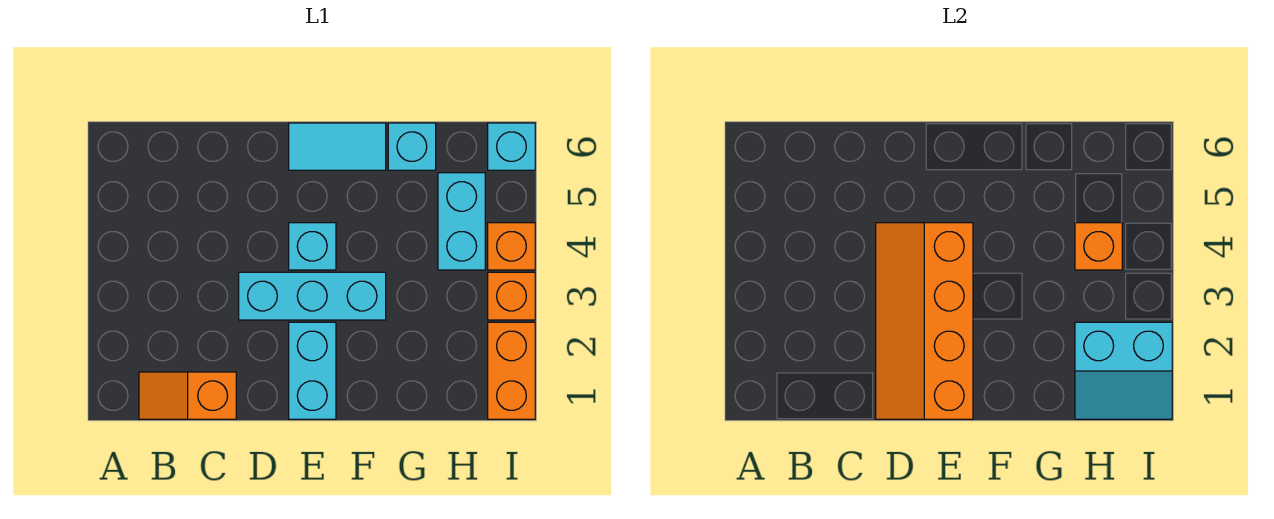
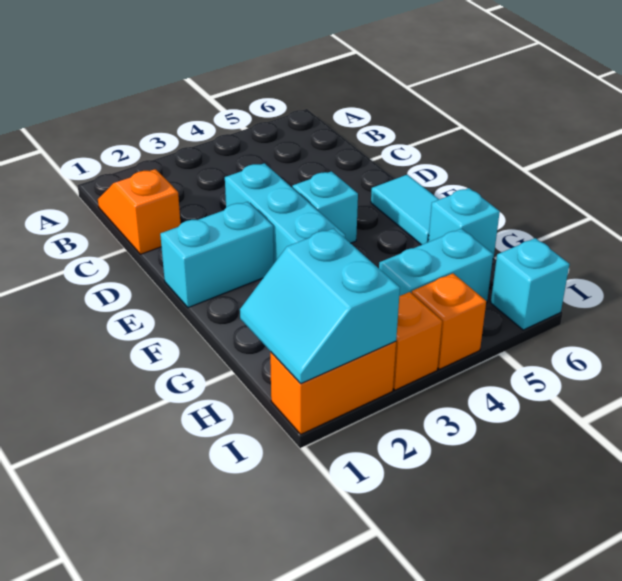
orange slope D1:E4 level 2 top E -> none
orange brick H4 level 2 -> none

